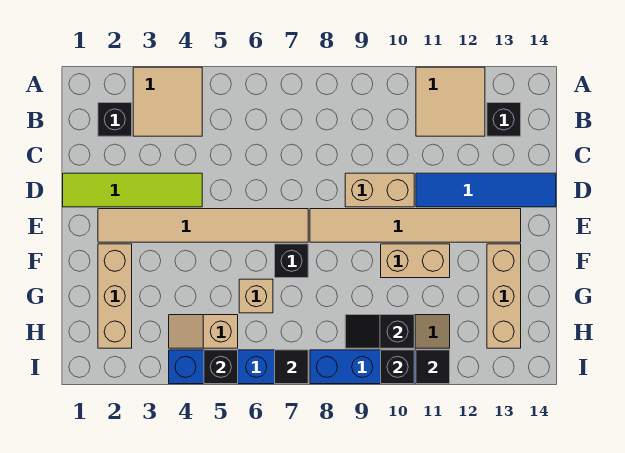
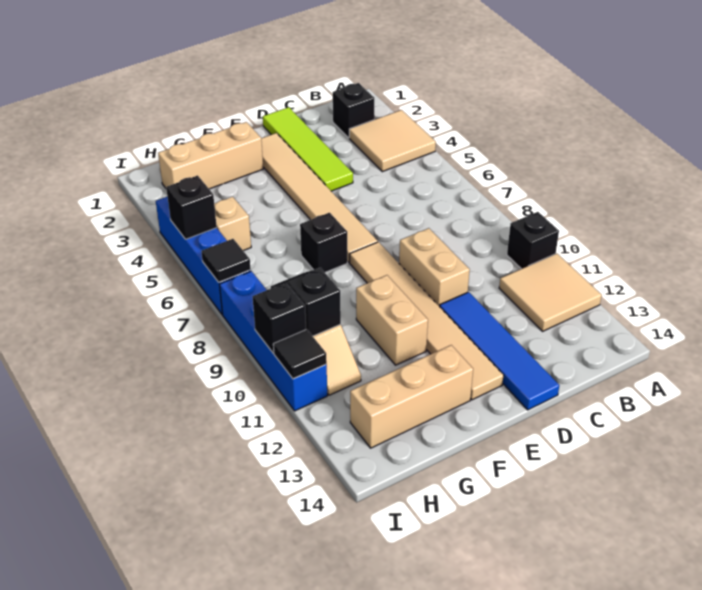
black brick B13 level 1 -> black brick A10 level 1
tan brick G6 level 1 -> none

